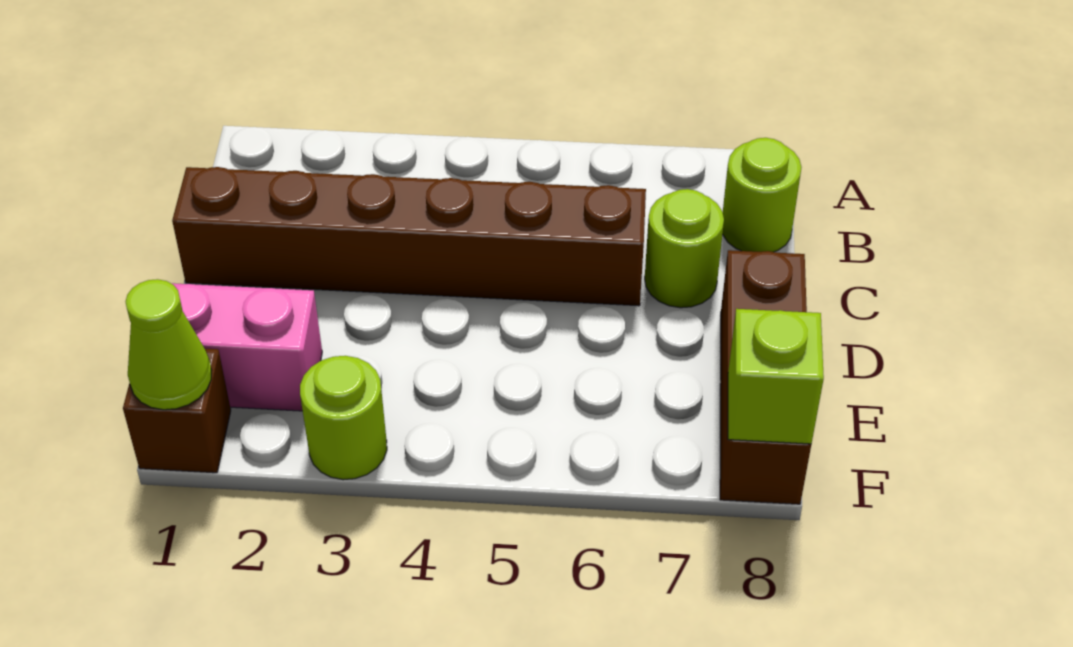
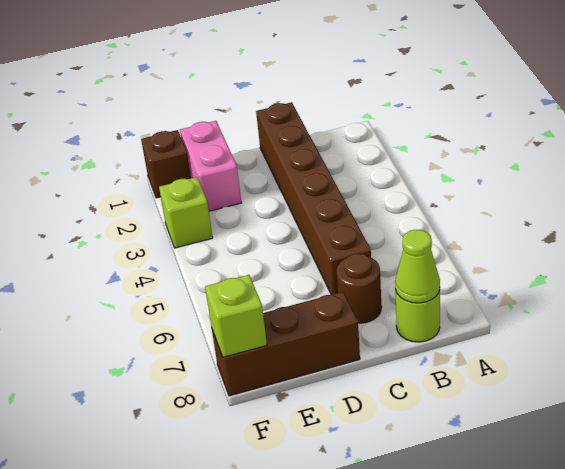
lime round brick C7 level 1 -> brown round brick C7 level 1
lime cone F1 level 2 -> lime cone B8 level 2
lime round brick F3 level 1 -> lime brick F3 level 1

